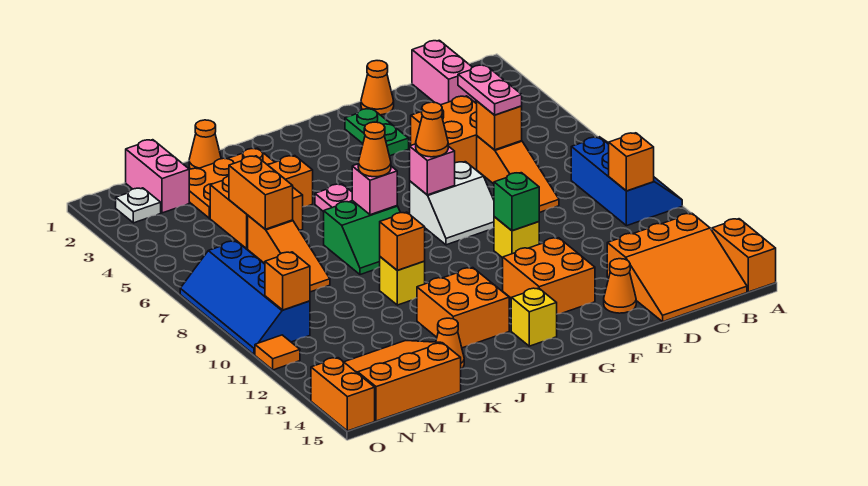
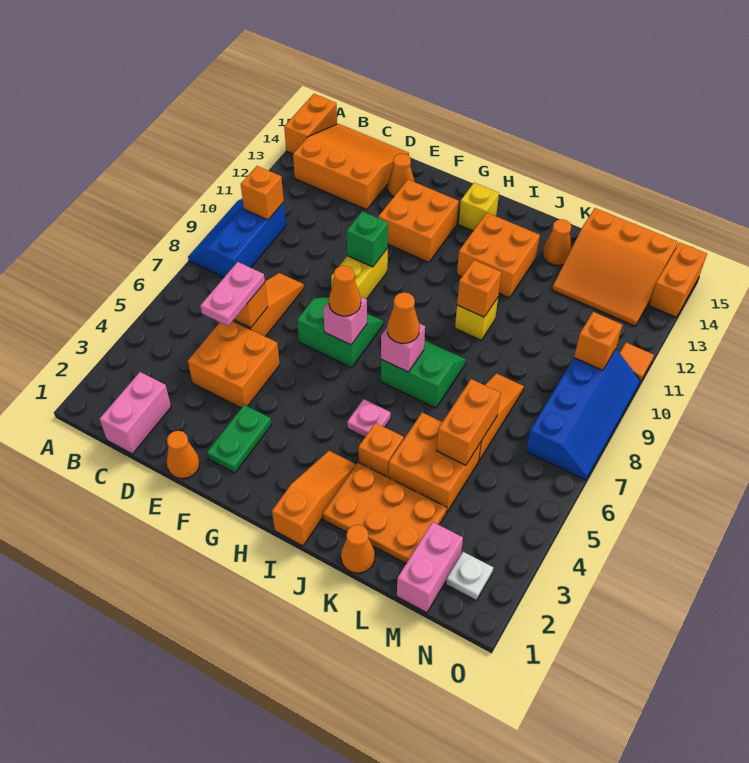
white slope F7:G8 level 1 top 7 -> green slope F7:G8 level 1 top 7
yellow brick F10 level 1 -> yellow brick F9:F10 level 1
none -> orange slope I1:I3 level 1 top 1

